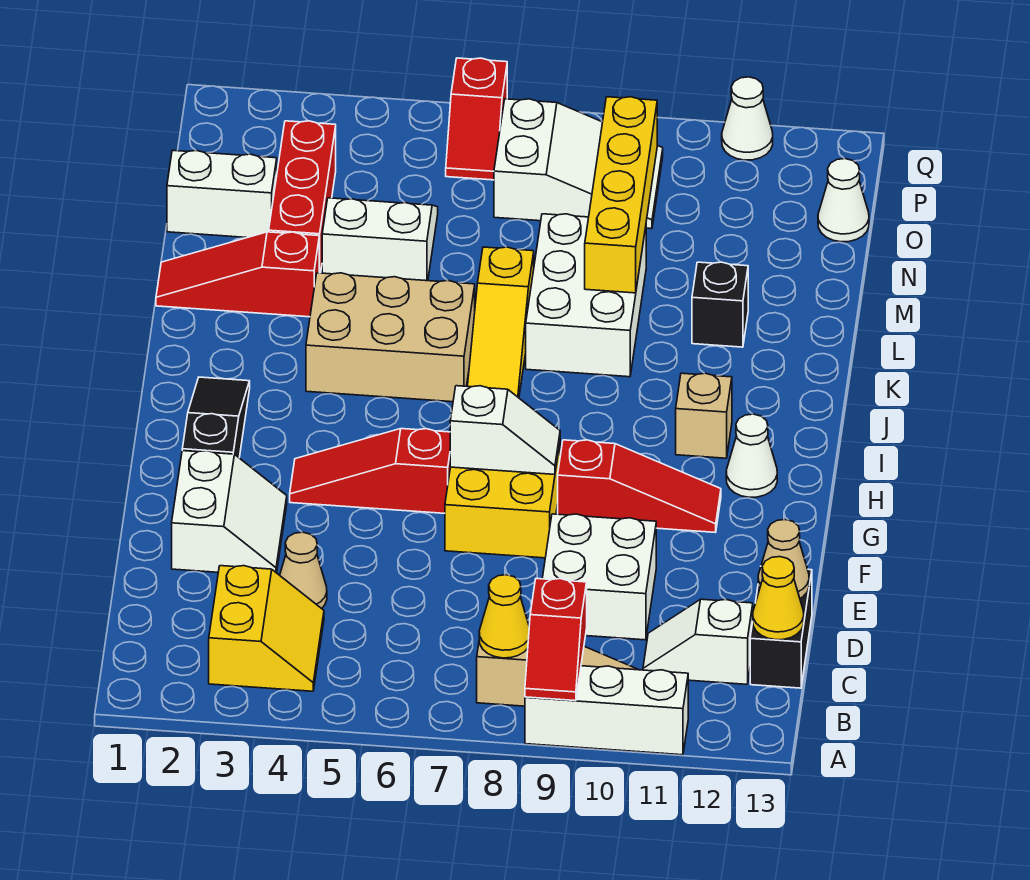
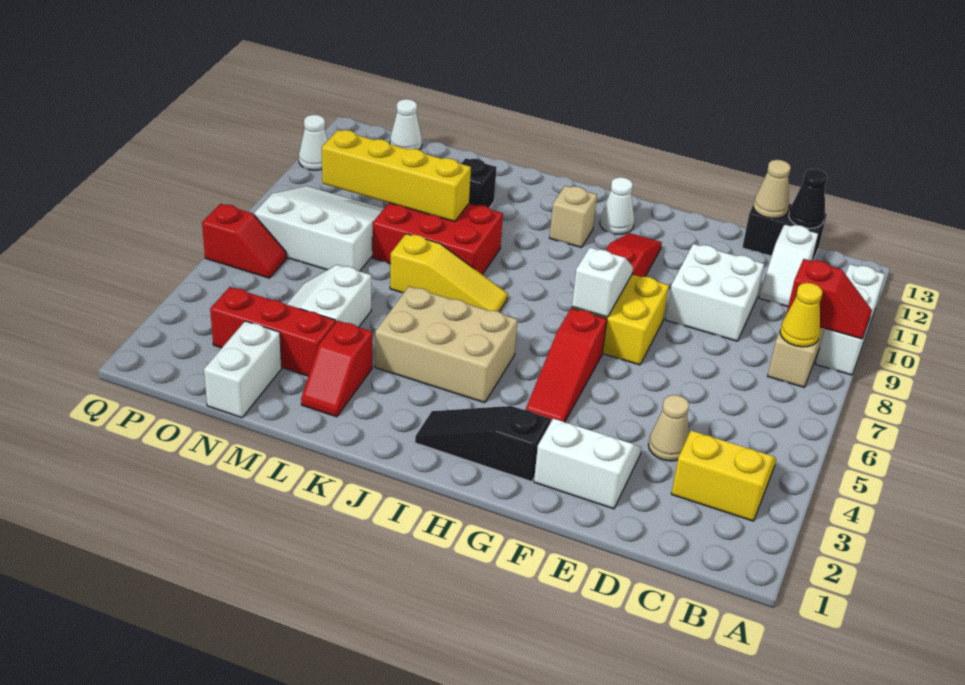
yellow cone C13 level 2 -> black cone C13 level 2
tan brick J4:K6 level 1 -> tan brick I4:K5 level 1
white brick K8:M9 level 1 -> red brick K8:M9 level 1
red slope L1:L3 level 1 top 3 -> red slope L2:L3 level 1 top 3
white slope O7:P9 level 1 top 7 -> white slope N7:P9 level 1 top 7

